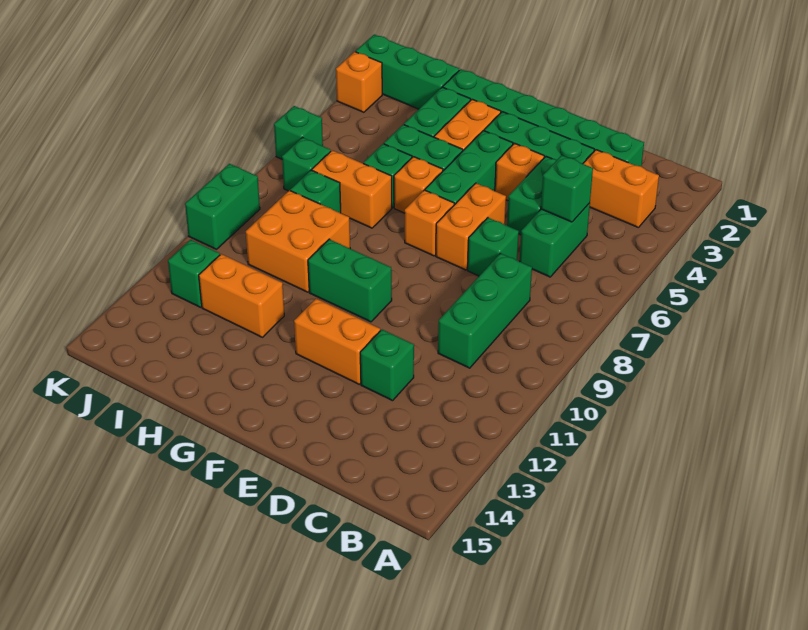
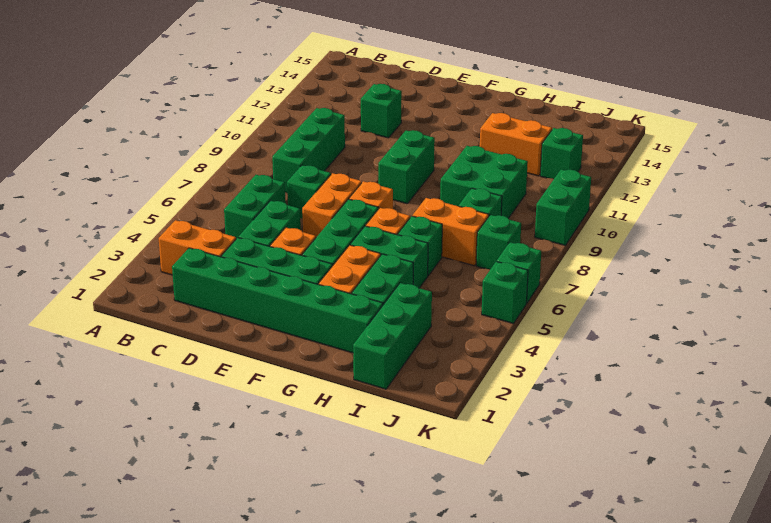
green brick C5 level 2 -> green brick K5 level 1
orange brick E12:F12 level 1 -> none
green brick F10:G10 level 1 -> green brick F9:F10 level 1
orange brick H9:I10 level 1 -> green brick H9:I10 level 1
green brick I2:K2 level 1 -> green brick I1:I3 level 1
orange brick K3 level 1 -> none

